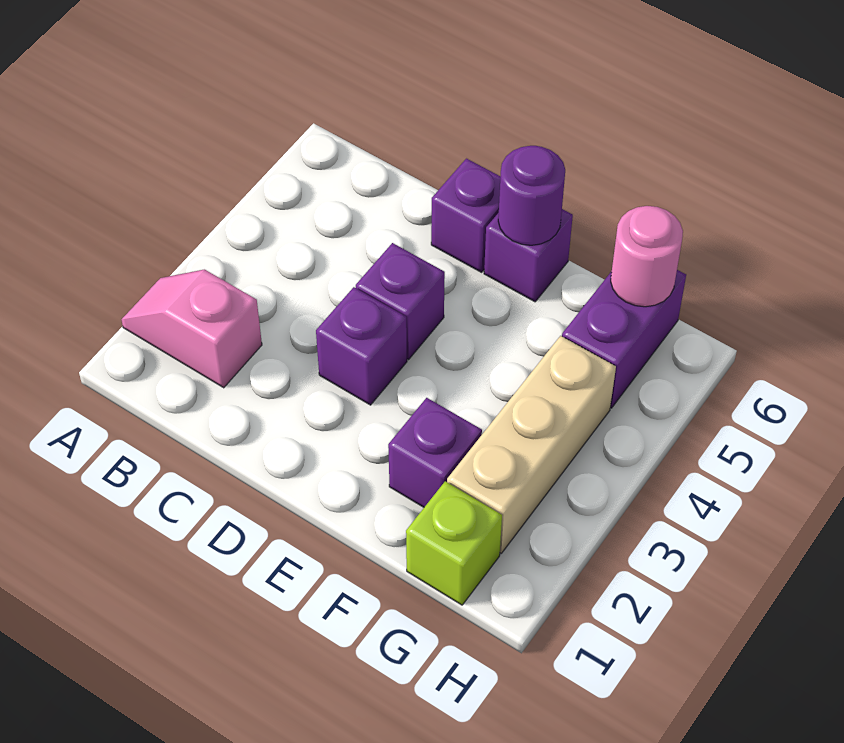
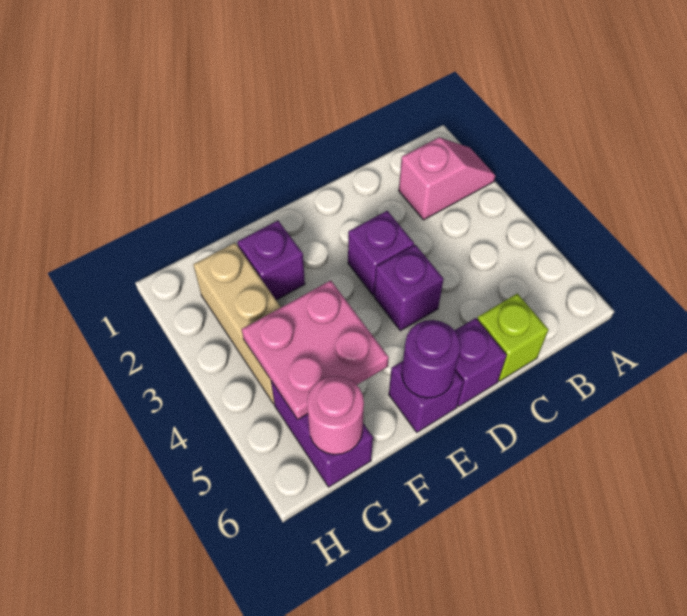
none -> pink plate F4:G5 level 2
lime brick G1 level 1 -> lime brick C6 level 1

